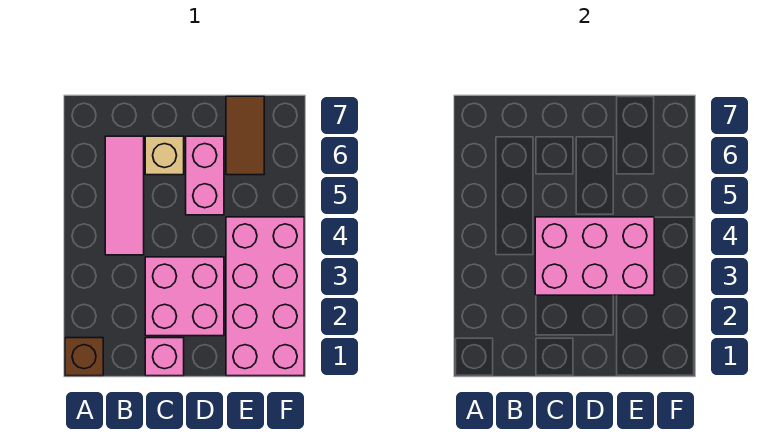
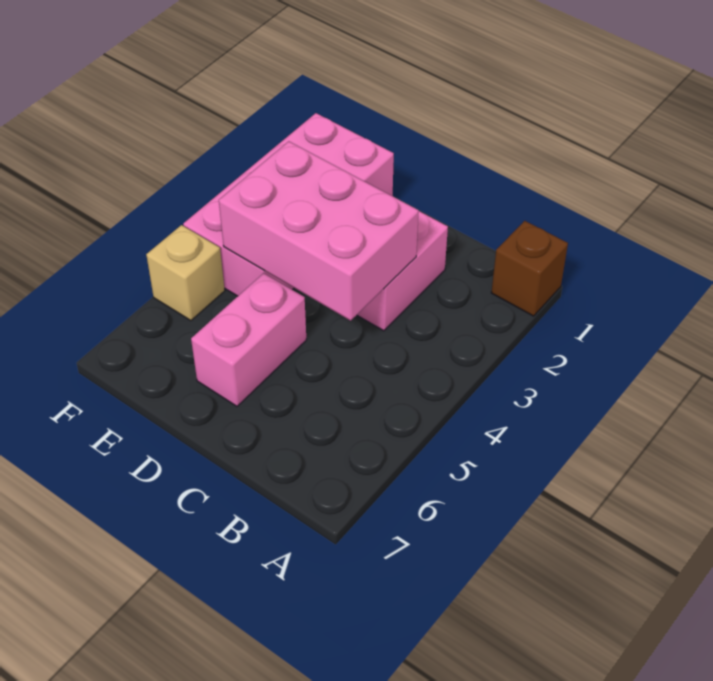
pink tile B4:B6 level 1 -> none
pink brick C1 level 1 -> none
tan brick C6 level 1 -> tan brick F5 level 1
brown tile E6:E7 level 1 -> none

